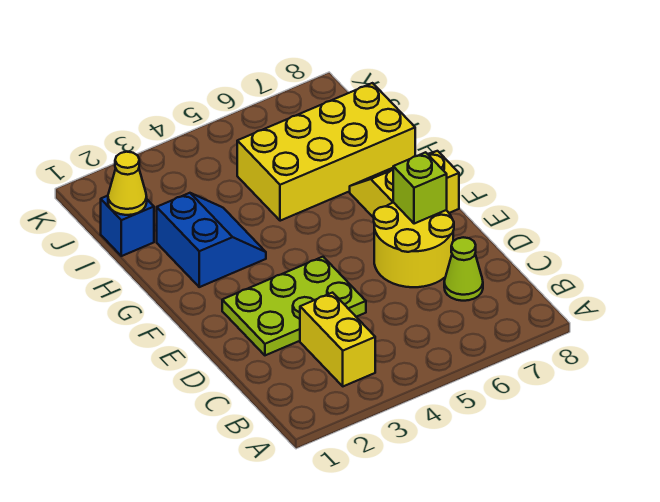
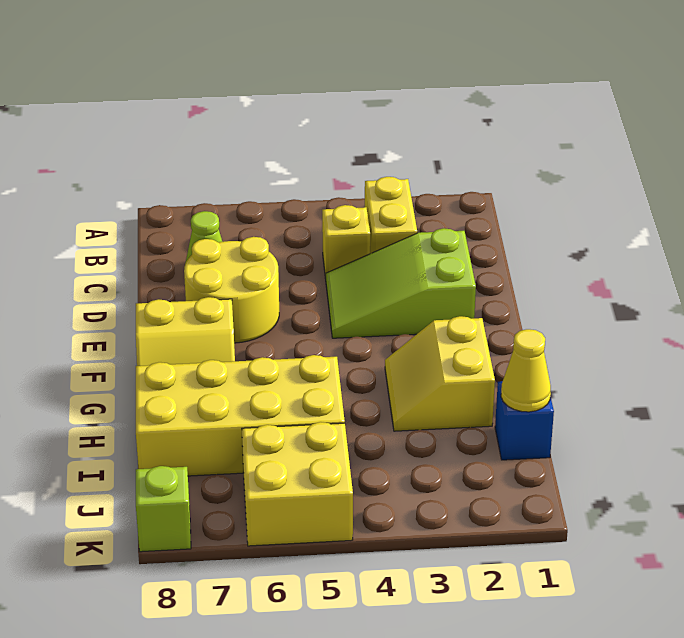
none -> yellow brick C4 level 1
lime plate D2:E4 level 1 -> lime slope D2:E4 level 1 top 2
lime brick E7 level 2 -> lime brick K8 level 1
blue slope G2:H3 level 1 top 2 -> yellow slope G2:H3 level 1 top 2
none -> yellow brick J5:K6 level 1

